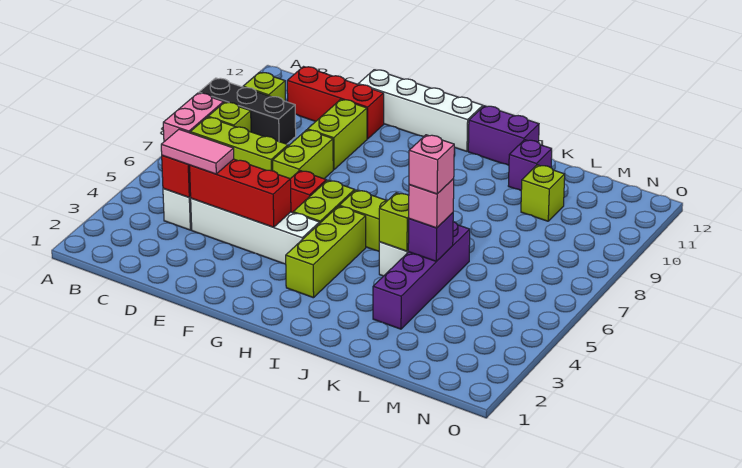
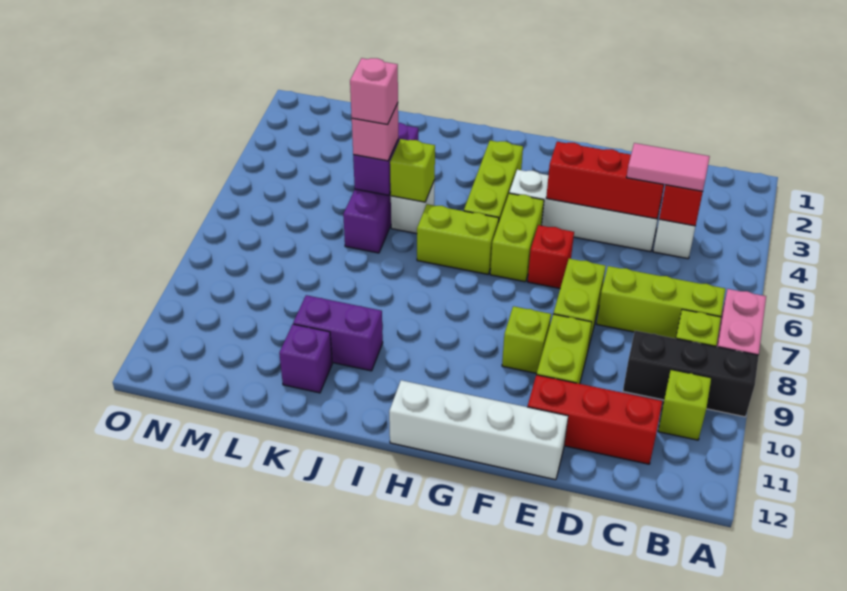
purple brick I12:J12 level 1 -> purple brick J10:K10 level 1
lime brick L10 level 1 -> lime brick F9 level 1

